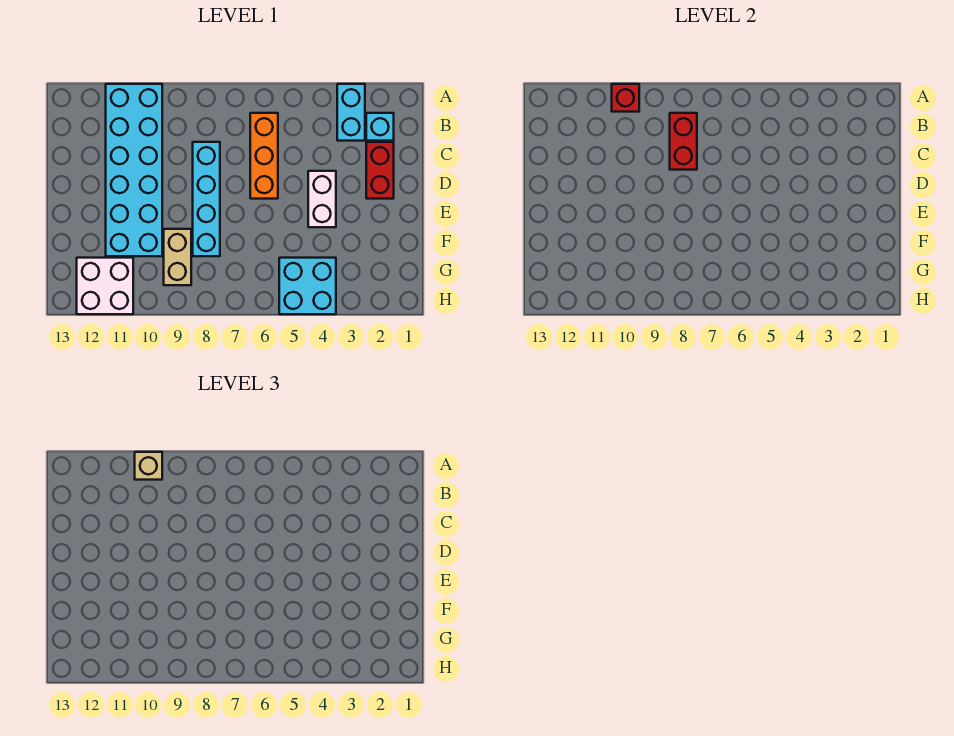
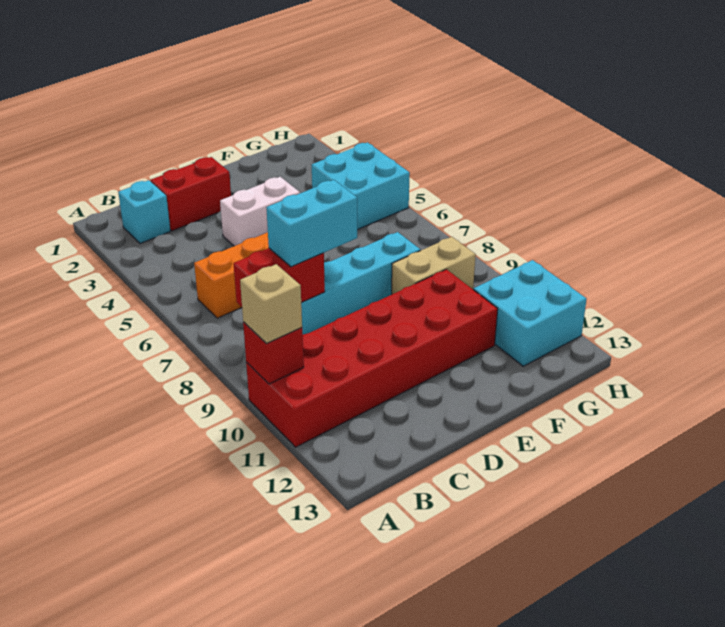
cyan brick A3:B3 level 1 -> cyan brick C8:D8 level 3
cyan brick A10:F11 level 1 -> red brick A10:F11 level 1
white brick G11:H12 level 1 -> cyan brick G11:H12 level 1

